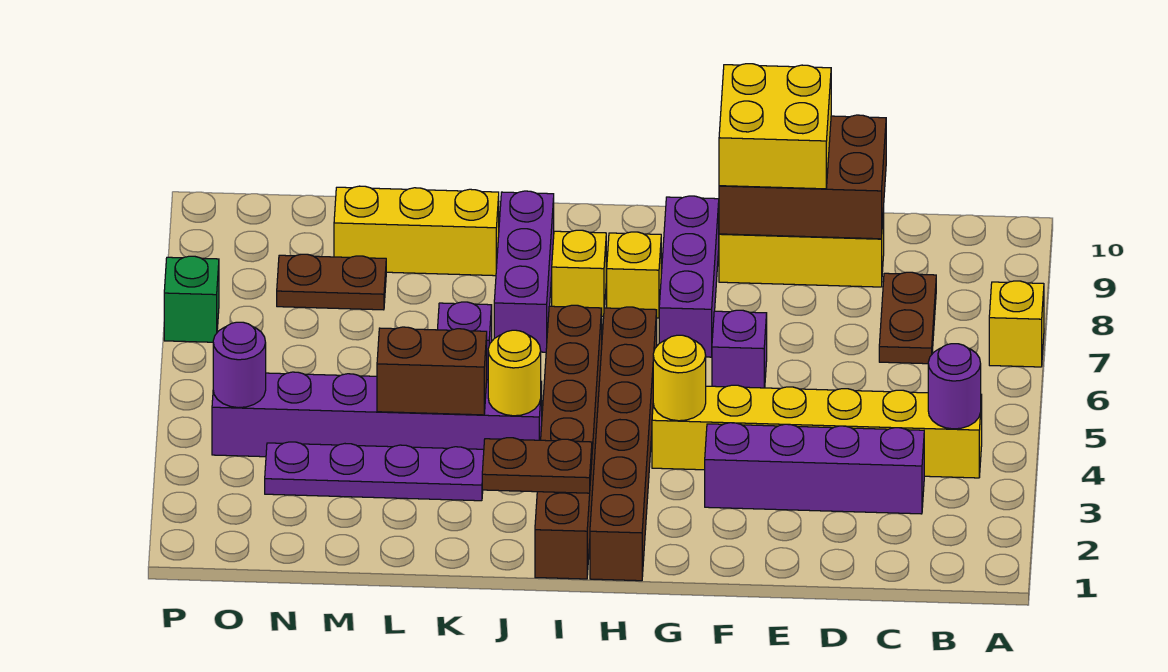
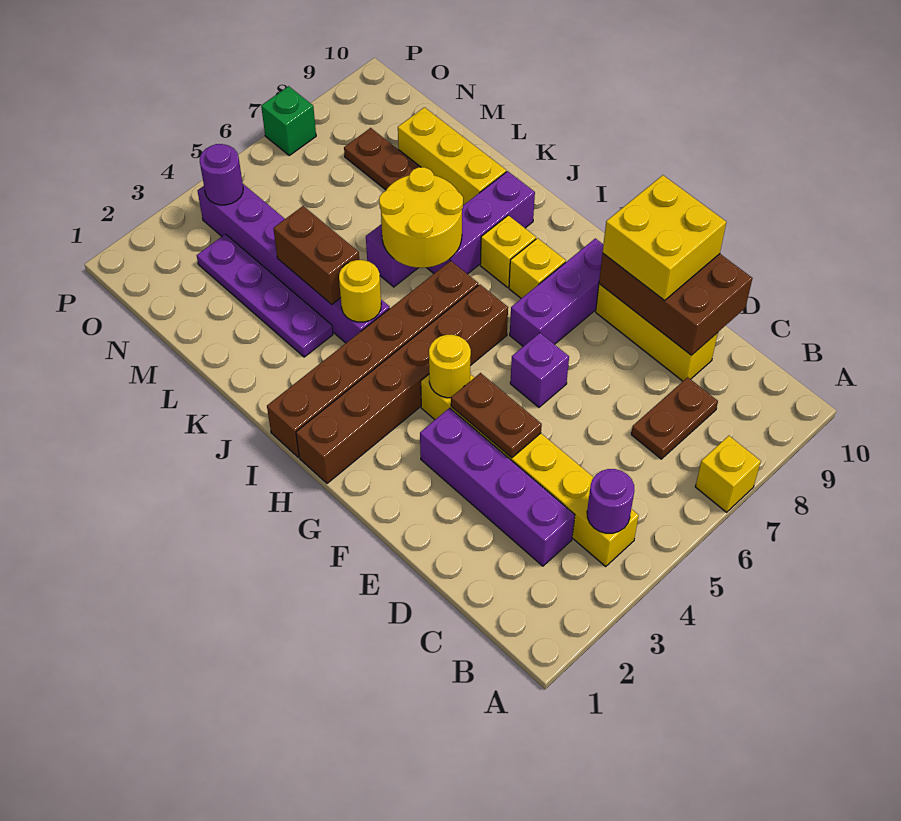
brown plate I2:J2 level 2 -> brown plate E4:F4 level 2
none -> yellow round brick J6:K7 level 2

